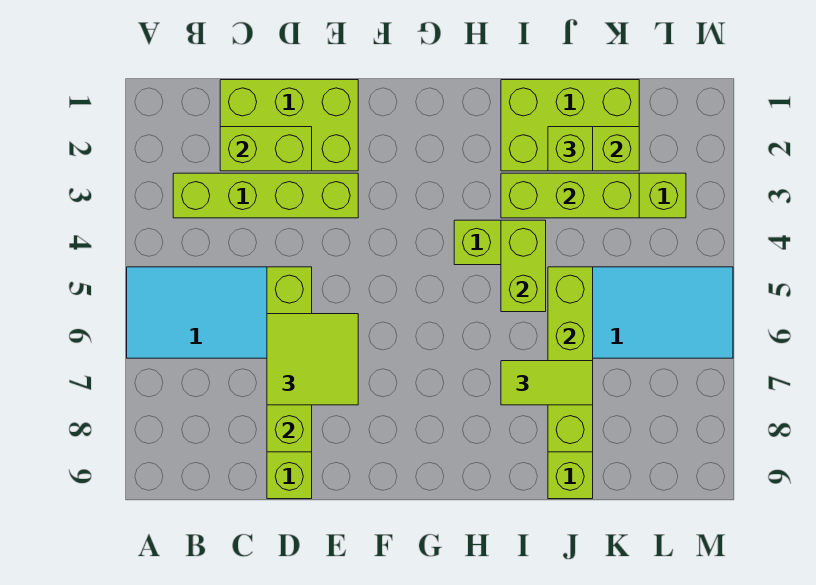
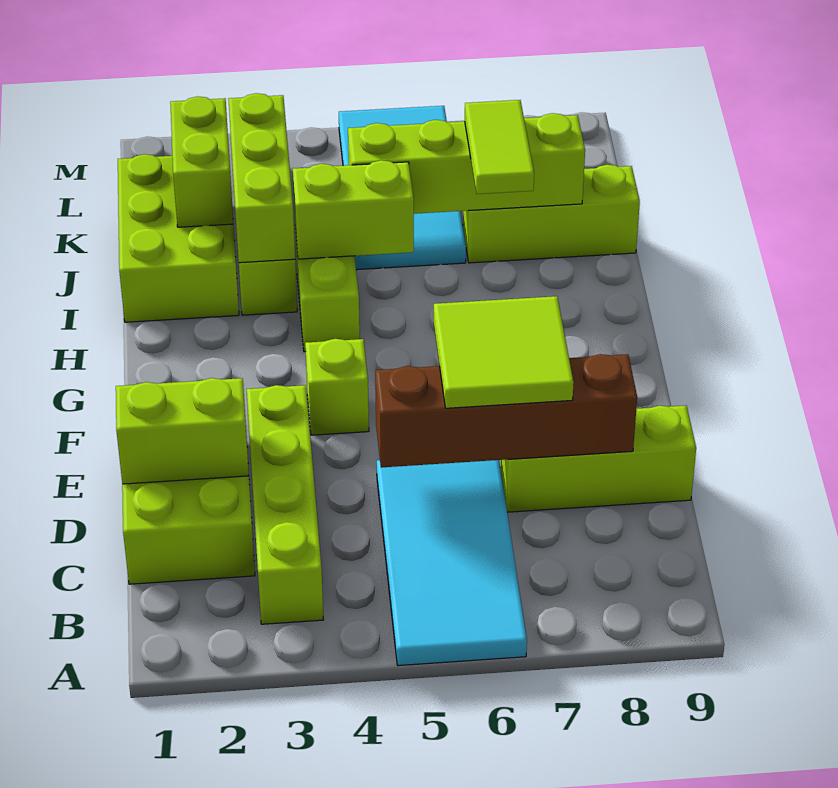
lime brick C2:D2 level 2 -> lime brick D1:D2 level 2
lime brick D5:D8 level 2 -> brown brick D5:D8 level 2
lime brick J2 level 3 -> lime brick F4 level 1

